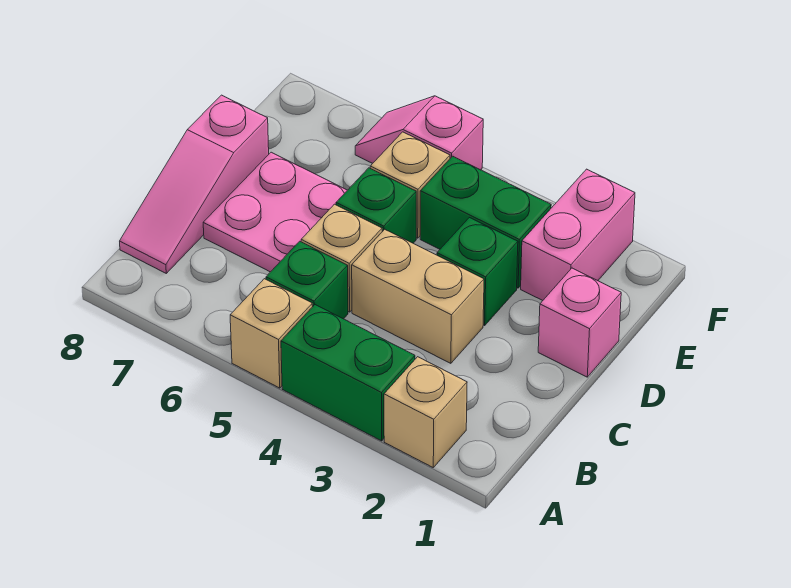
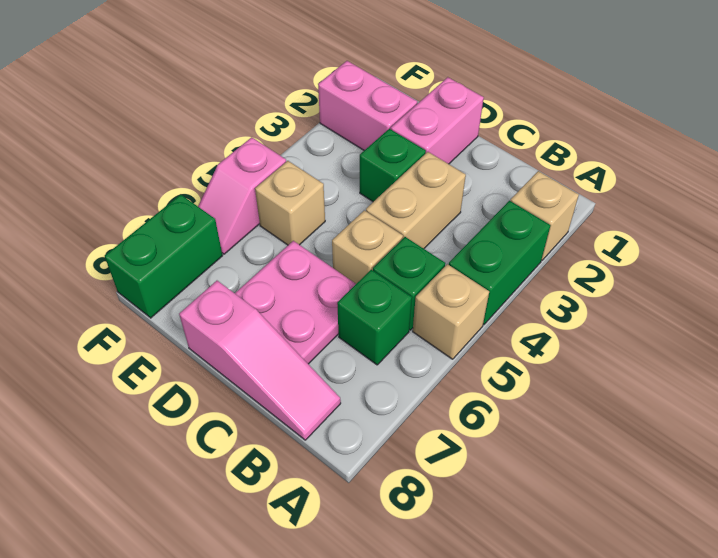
pink brick D1 level 1 -> pink brick D1:D2 level 1
green brick D5 level 1 -> green brick B6 level 1
green brick E3:E4 level 1 -> green brick F7:F8 level 1

